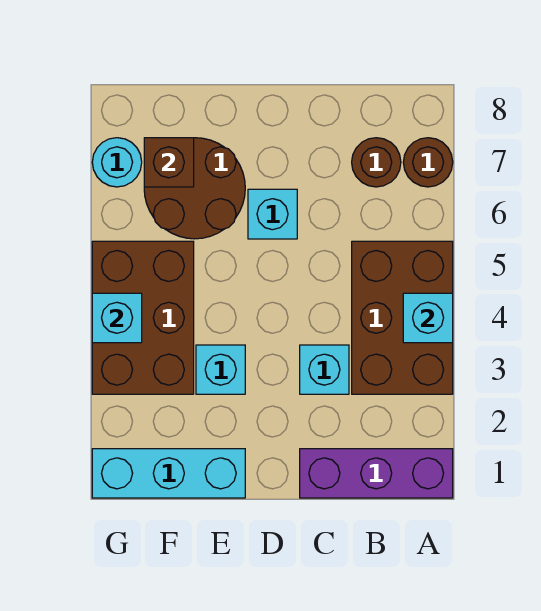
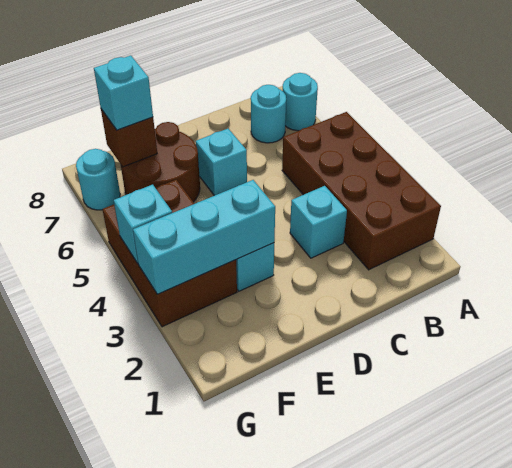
purple brick A1:C1 level 1 -> none
brown brick A3:B5 level 1 -> brown brick A2:B5 level 1
cyan brick A4 level 2 -> cyan brick F7 level 3
brown round brick A7 level 1 -> cyan round brick A7 level 1
brown round brick B7 level 1 -> cyan round brick B7 level 1
cyan brick E1:G1 level 1 -> cyan brick E3:G3 level 2

